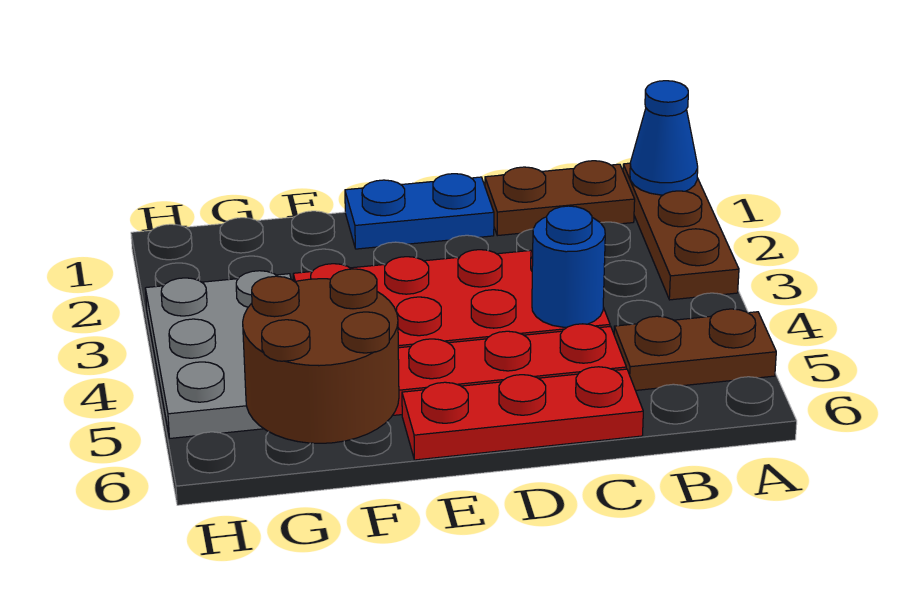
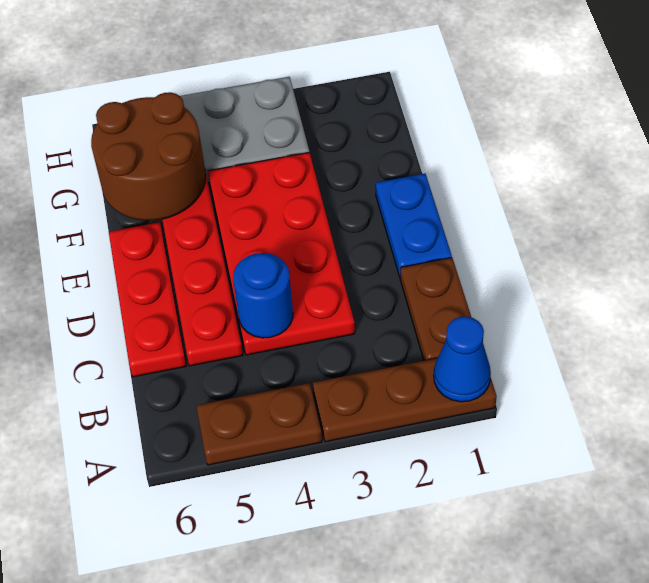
brown plate A5:B5 level 1 -> brown plate A4:A5 level 1

